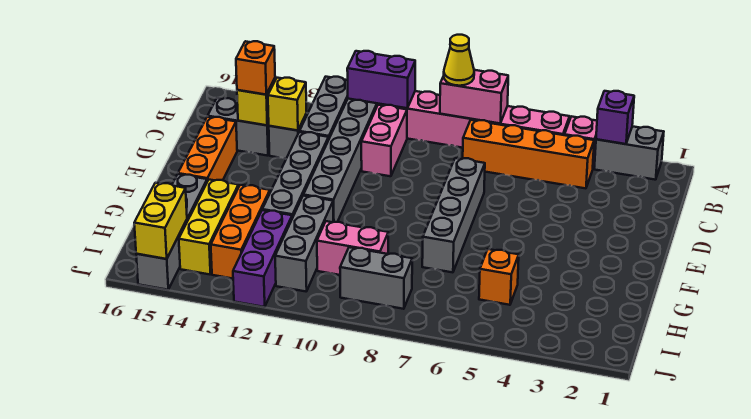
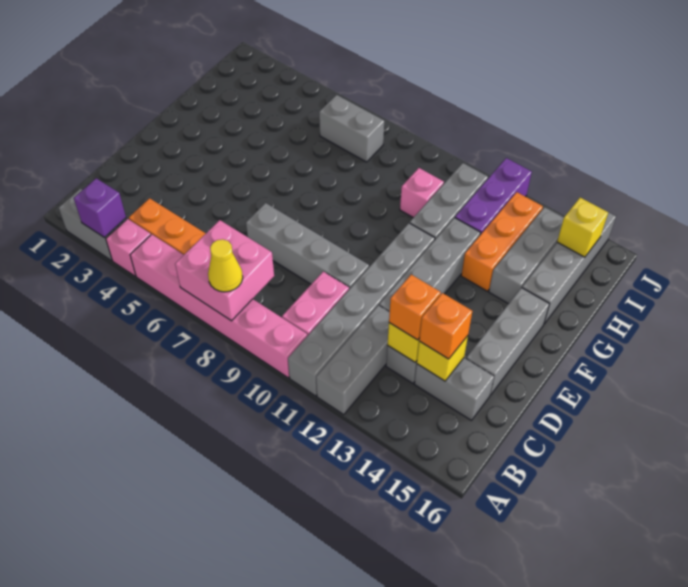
pink brick A7:A8 level 2 -> pink brick A7:B8 level 2
purple brick A10:A11 level 2 -> none
grey brick D7:G7 level 1 -> grey brick D7:D10 level 1
orange brick D15:F15 level 1 -> grey brick D15:F15 level 1
yellow brick G14:I14 level 1 -> grey brick G14:I14 level 1
orange brick H5 level 1 -> orange brick C13 level 3
pink brick H9:H10 level 1 -> pink brick H10 level 1
grey brick I8:I9 level 1 -> grey brick I6:I7 level 1
yellow brick I15:J15 level 2 -> yellow brick I15 level 2

